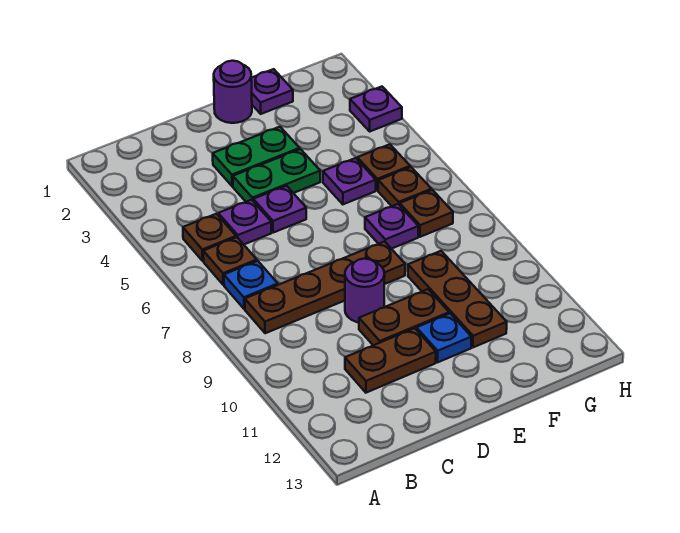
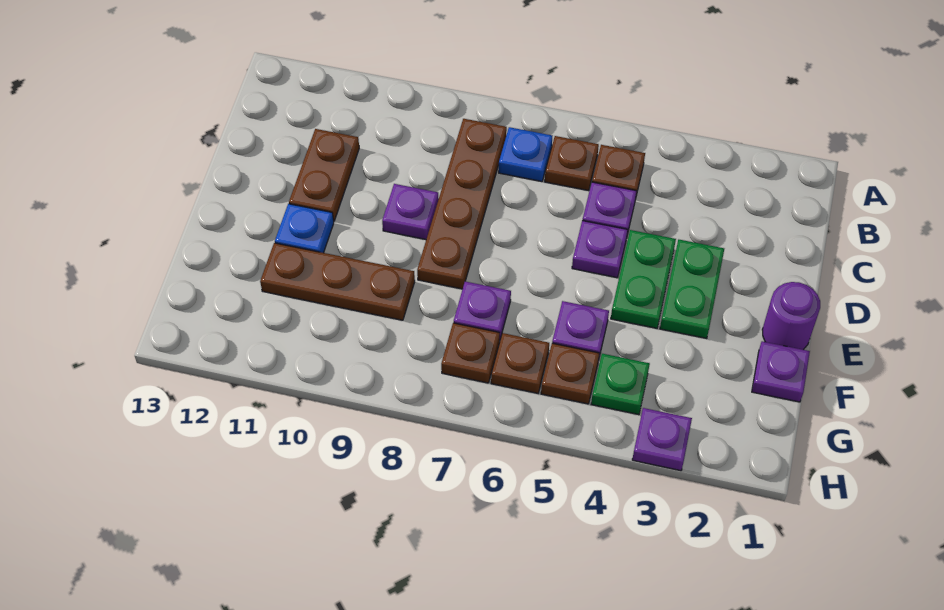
purple round brick D9 level 1 -> purple plate D9 level 1
brown plate D10:E10 level 1 -> none
none -> green plate G4 level 1

